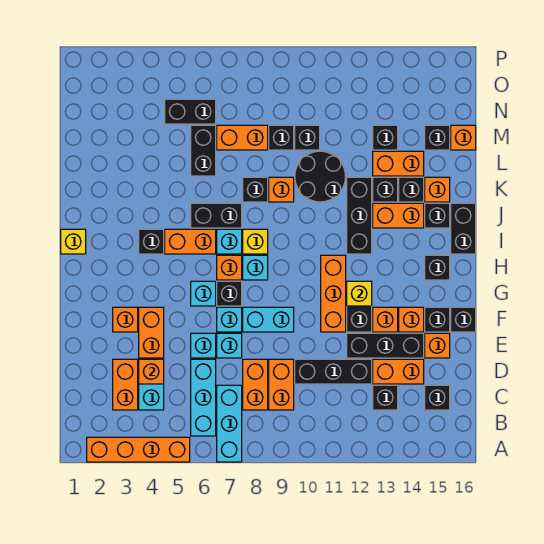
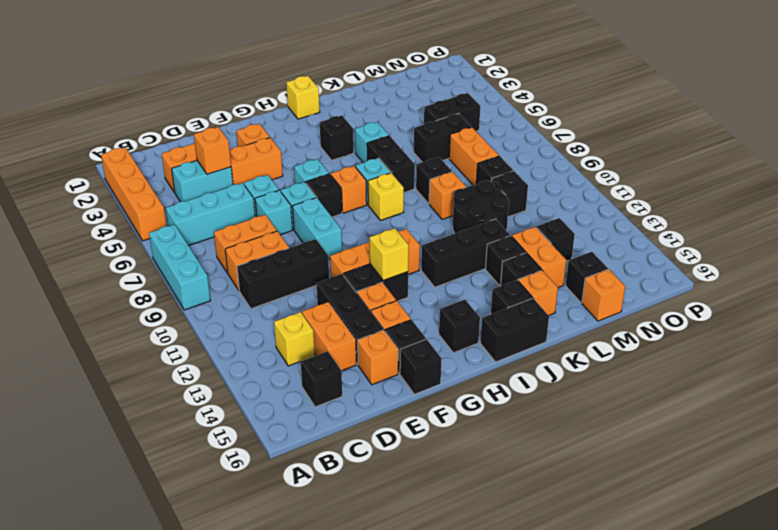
cyan brick A7:C7 level 1 -> cyan brick A7:A9 level 1
black brick C13 level 1 -> yellow brick C13 level 1
black brick D10:D12 level 1 -> black brick C10:E10 level 1
cyan brick H8 level 1 -> cyan brick J5 level 1
orange brick I5:I6 level 1 -> none
orange brick J13:J14 level 1 -> none
black brick N5:N6 level 1 -> black brick M5:N5 level 1

